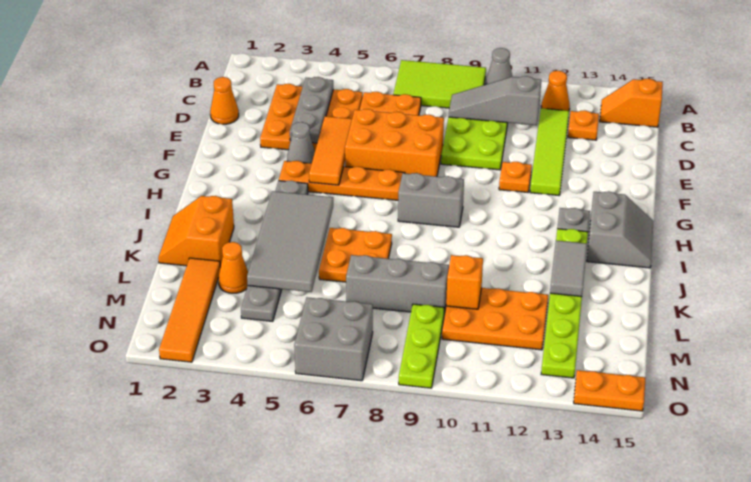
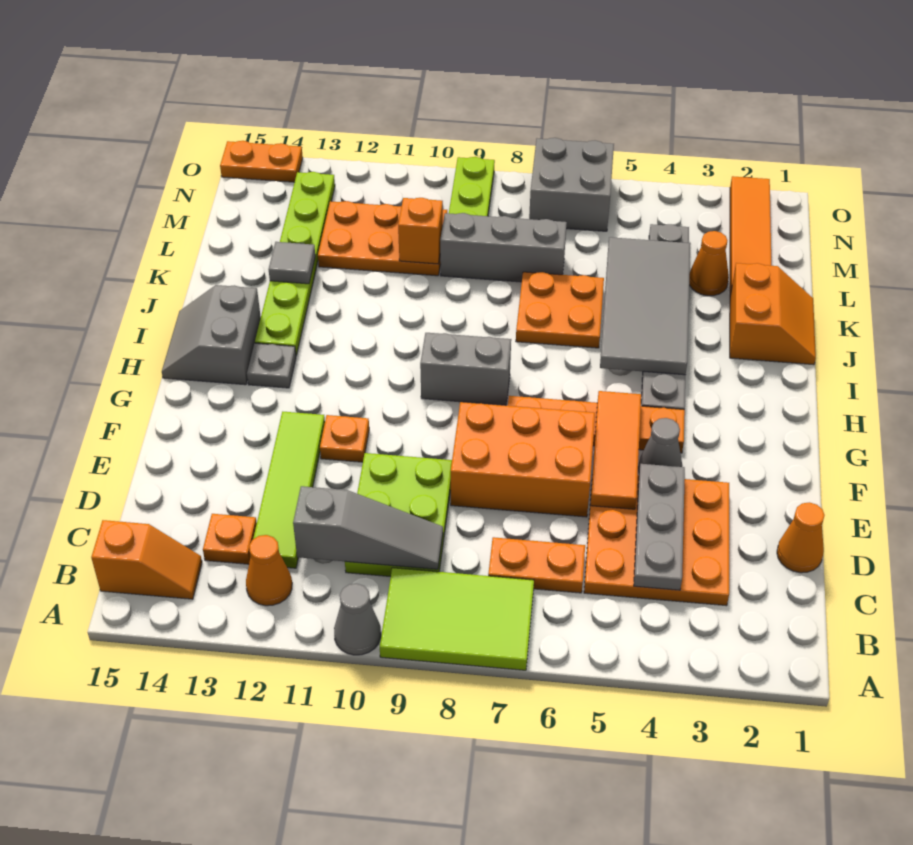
grey tile J13:K13 level 2 -> grey tile K13 level 2

